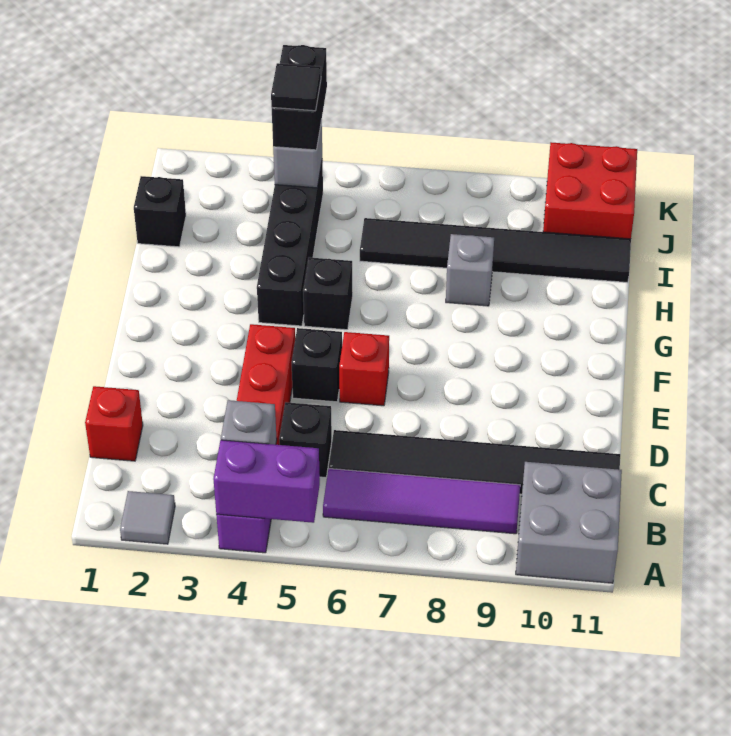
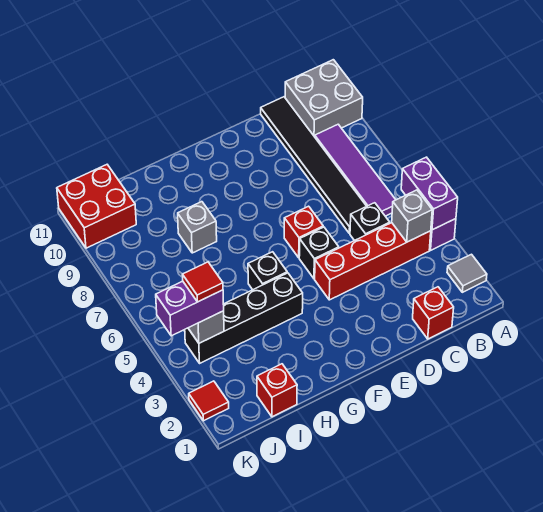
black brick I1 level 1 -> red brick I1 level 1
black tile I6:I11 level 1 -> none
black brick J4:K4 level 3 -> purple brick J4:K4 level 3
black tile J4 level 4 -> red tile J4 level 4
none -> red tile K2 level 1

